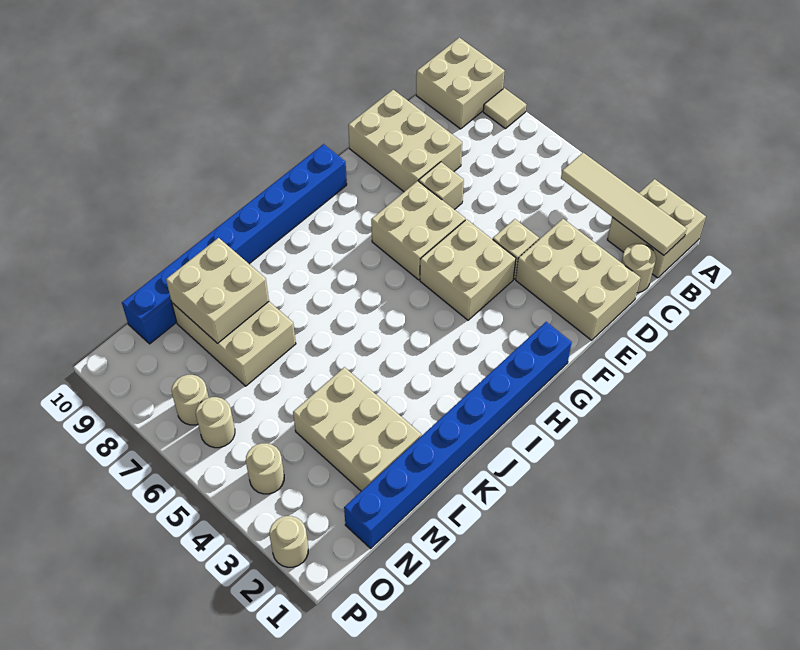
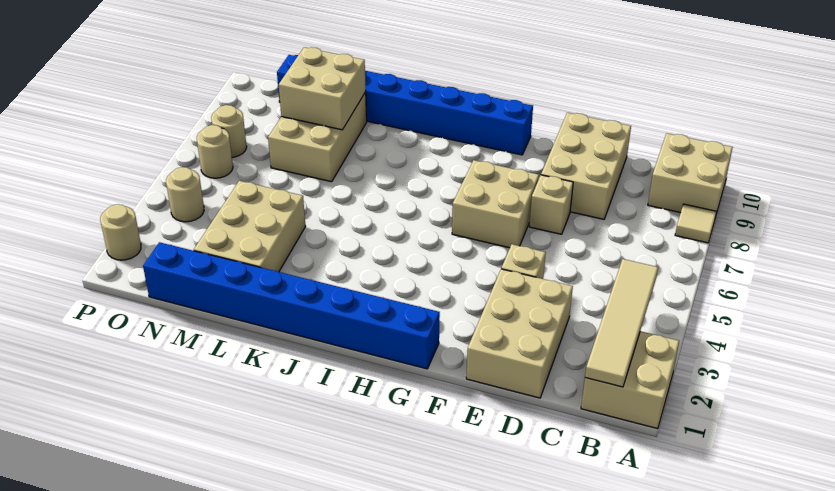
tan round brick C1 level 1 -> none
tan brick F4:G5 level 1 -> none

